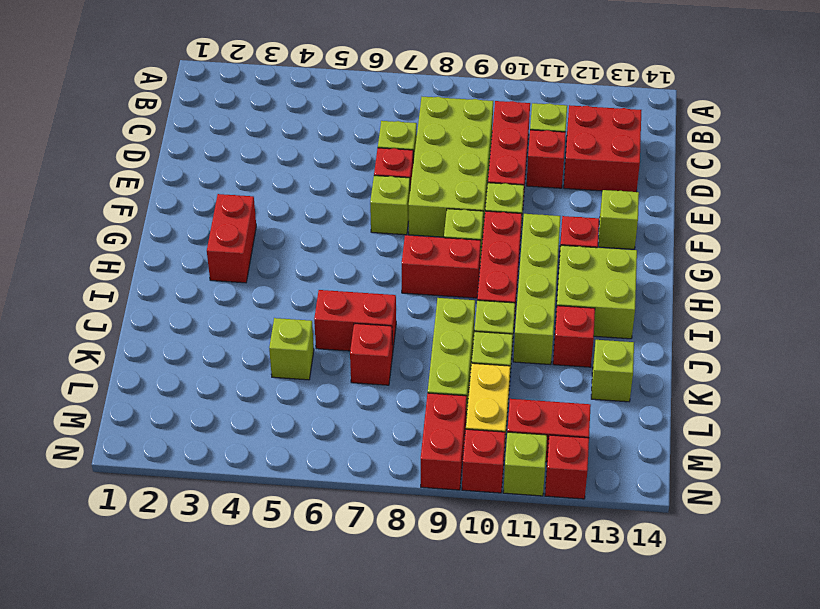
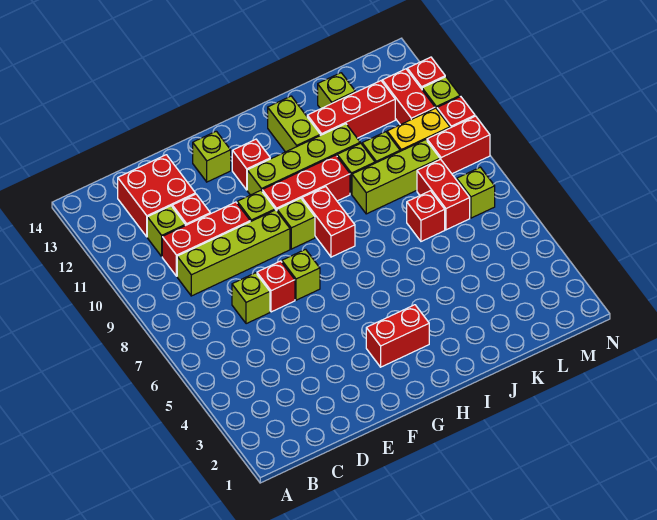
lime brick C8:F9 level 1 -> lime brick C9:F9 level 1
lime brick H12:I13 level 1 -> lime brick I12:I13 level 1
red brick J6:J7 level 1 -> red brick L7:L8 level 1
red brick J12 level 1 -> red brick J12:L12 level 1
lime brick K5 level 1 -> lime brick M7 level 1

